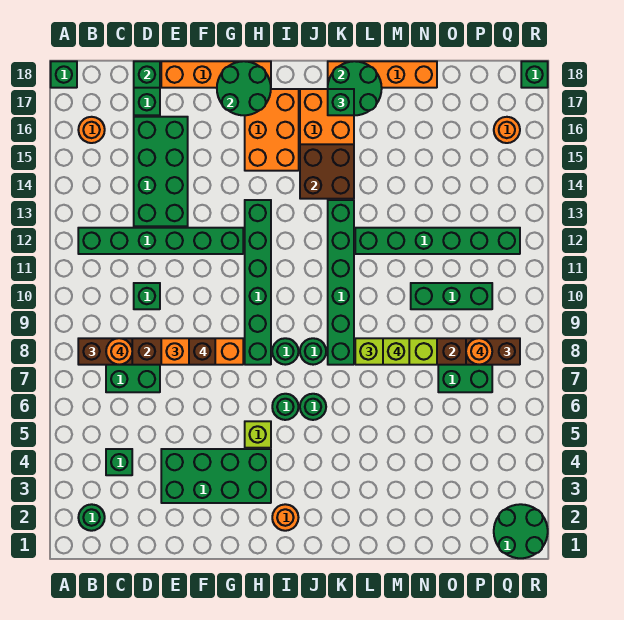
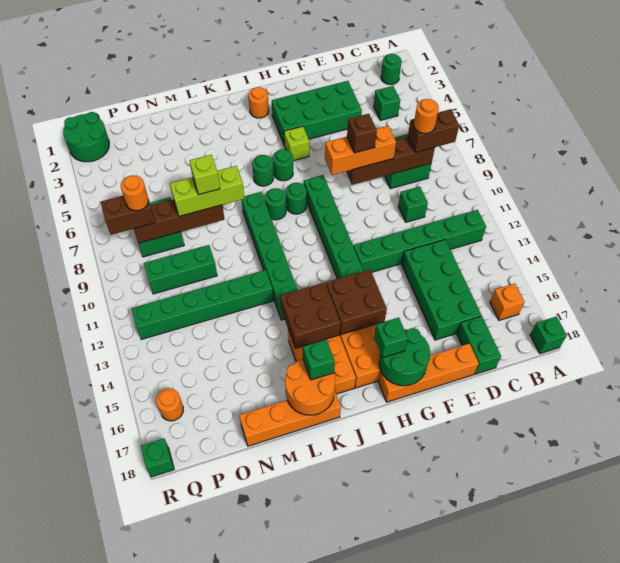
orange round brick B16 level 1 -> orange brick B16 level 1
green brick D18 level 2 -> green brick H17 level 3
none -> brown brick H14:I15 level 2
green round brick K17:L18 level 2 -> orange round brick K17:L18 level 2

